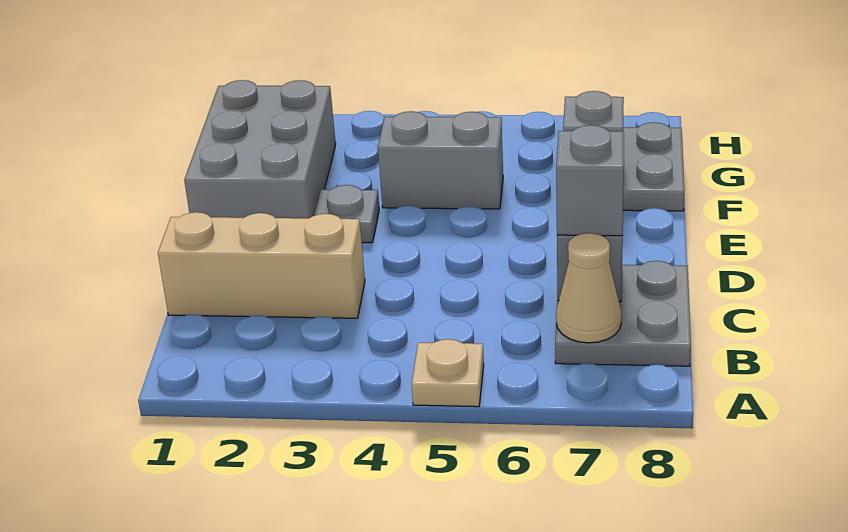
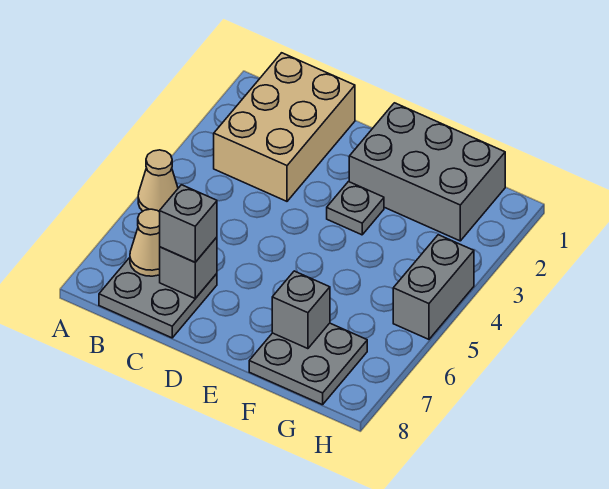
tan plate A5 level 1 -> tan cone A5 level 1
tan brick C1:C3 level 1 -> tan brick B1:C3 level 1
grey brick F4:F5 level 1 -> grey brick H4:H5 level 1

